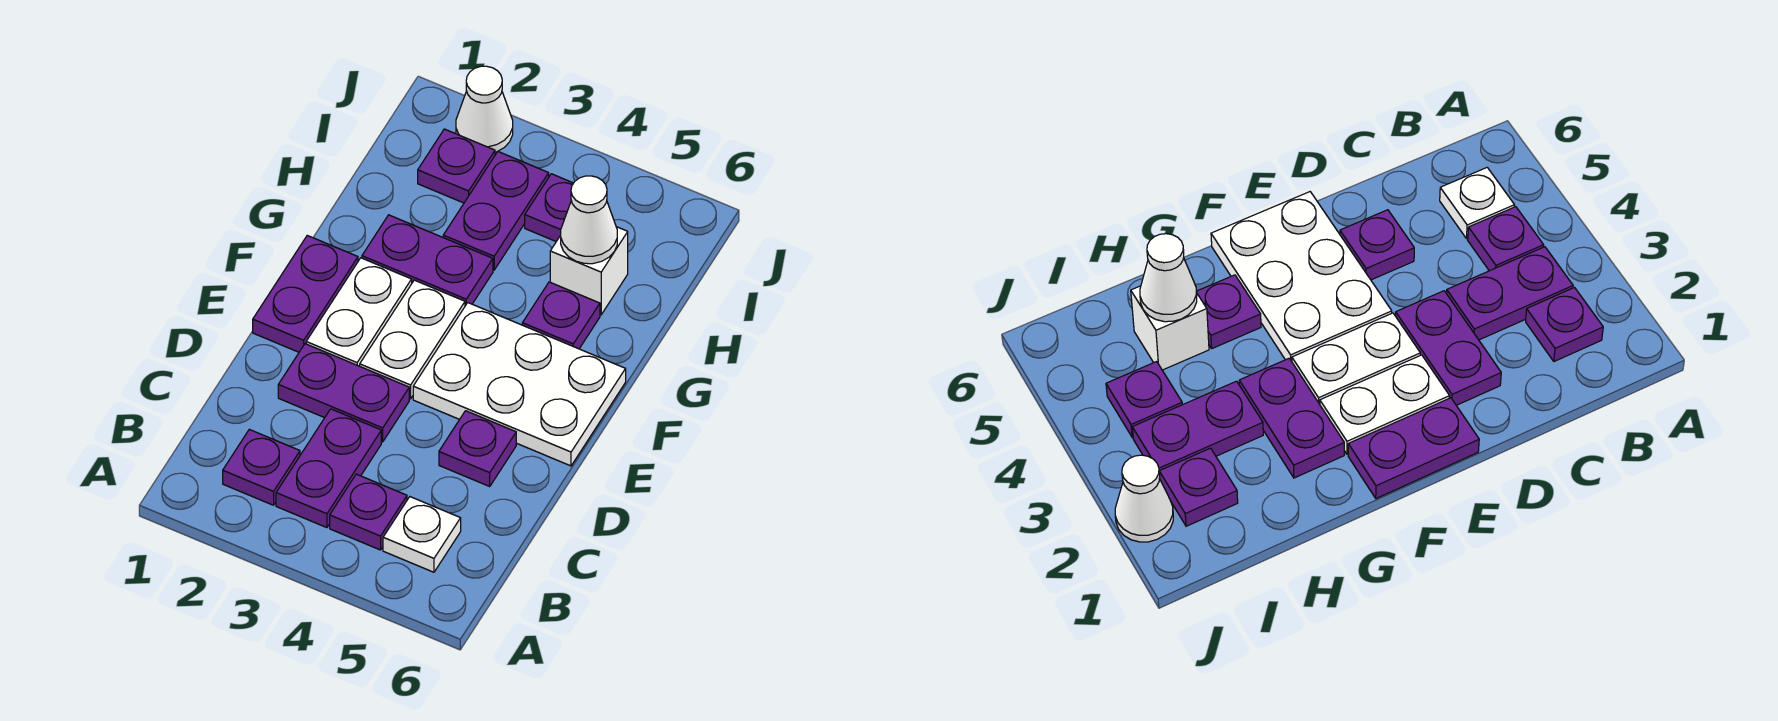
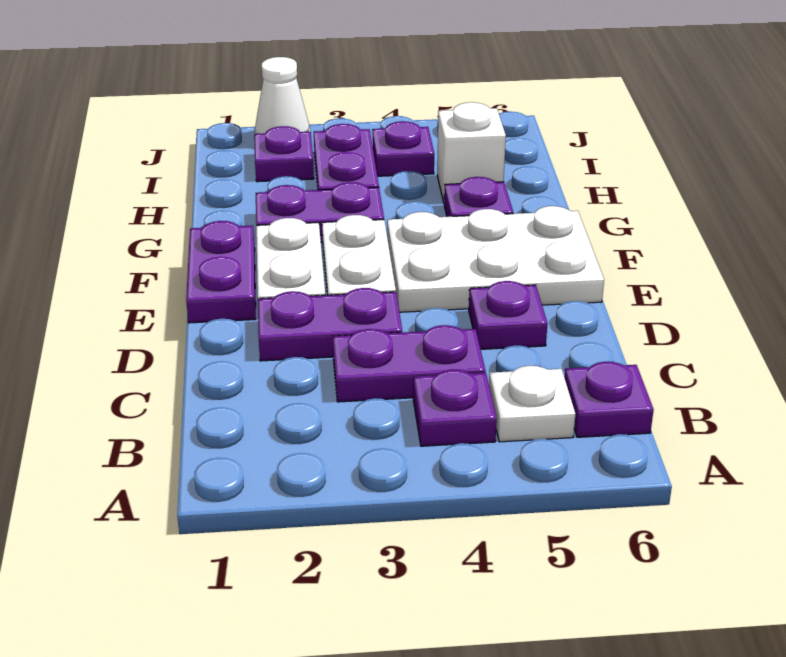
purple plate B2 level 1 -> purple plate B6 level 1
purple plate B3:C3 level 1 -> purple plate C3:C4 level 1
white cone H5 level 2 -> none

